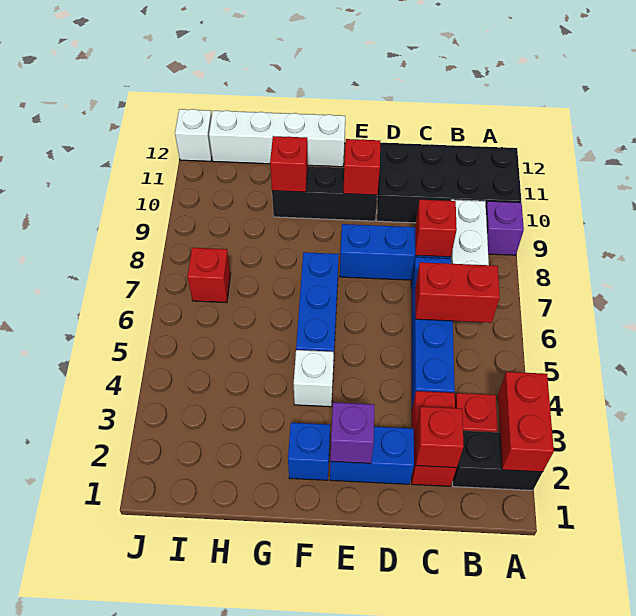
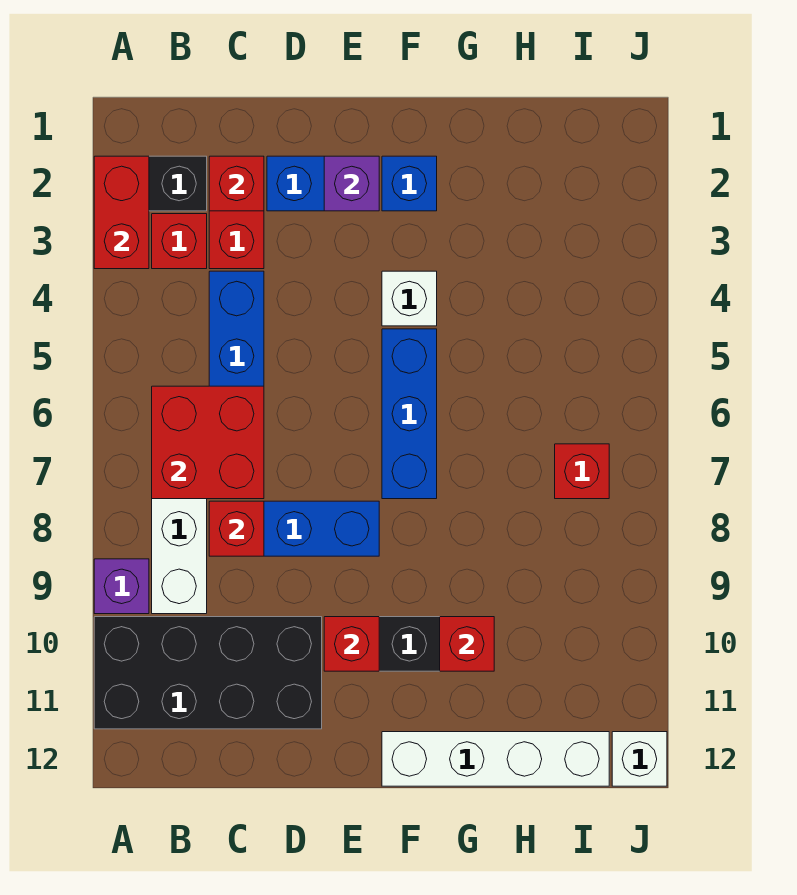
red brick B6:C6 level 2 -> red brick B6:C7 level 2

